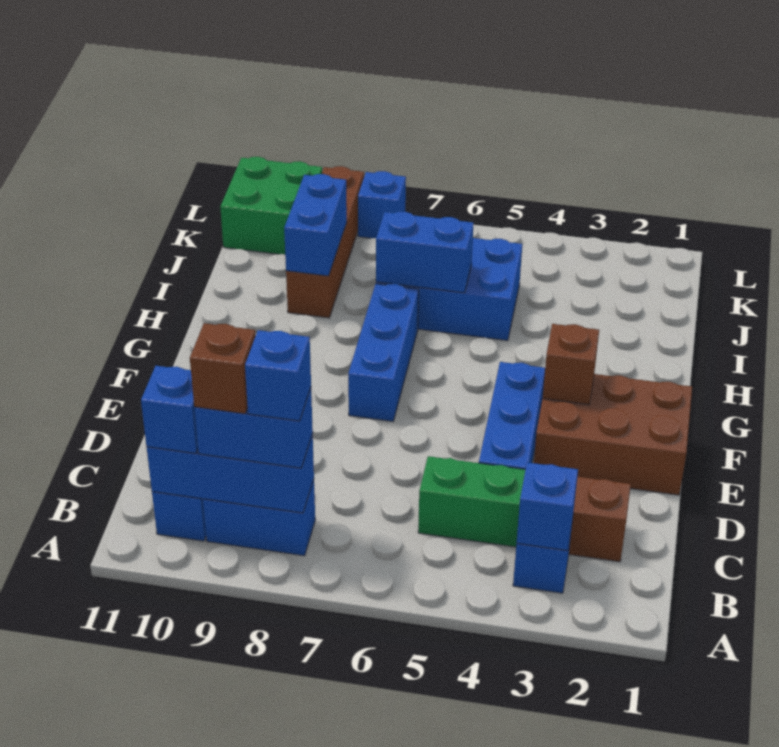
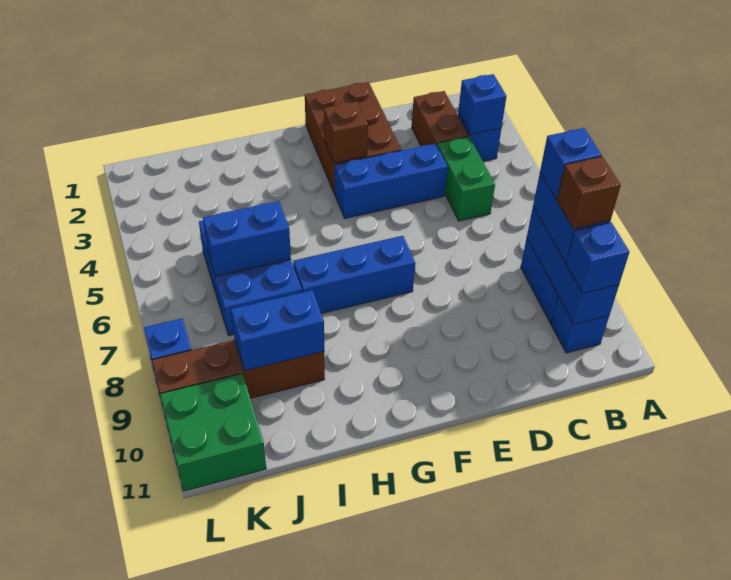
blue brick I6:I7 level 2 -> blue brick I6:J6 level 2

